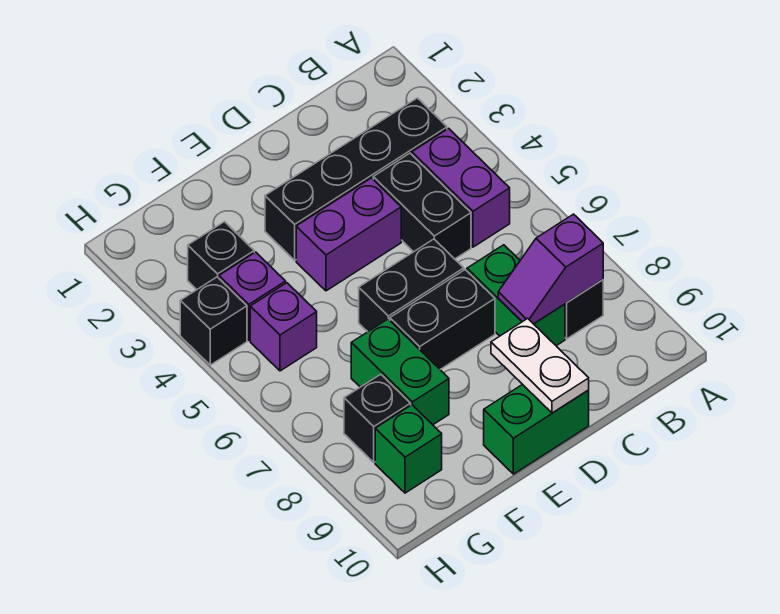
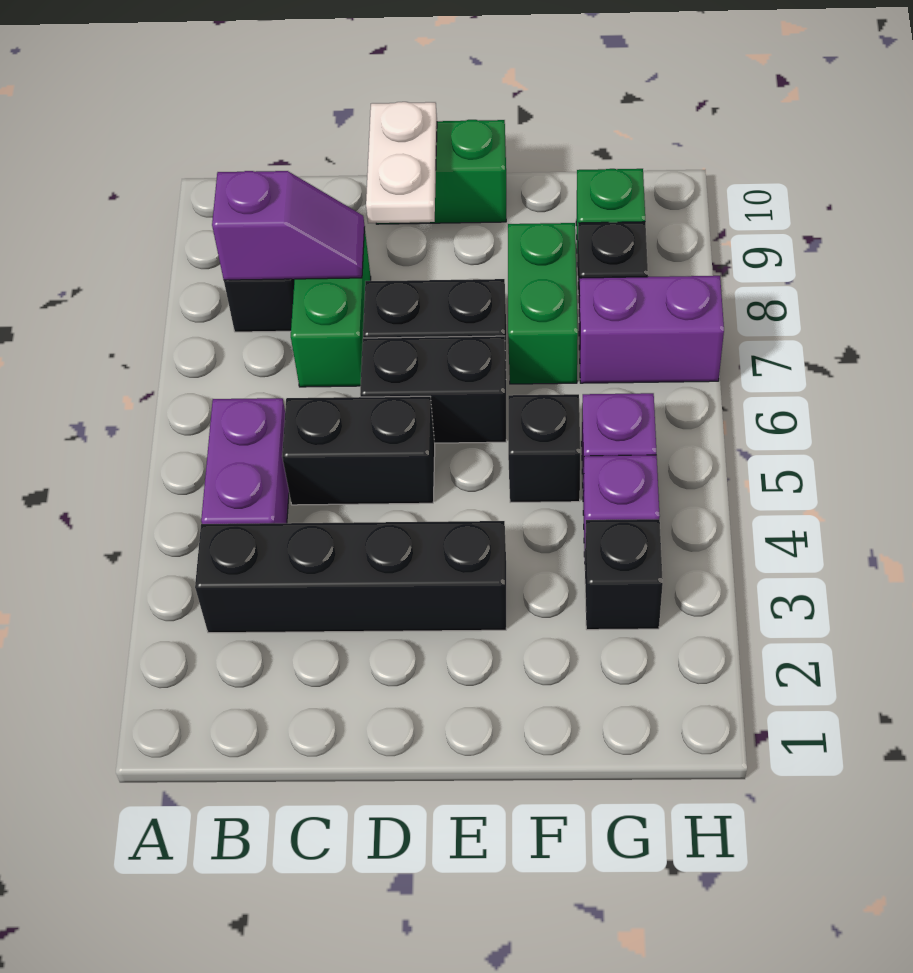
black brick C4:C5 level 1 -> black brick C5:D5 level 1
purple brick D4:E4 level 1 -> purple brick G7:H7 level 1
black brick H4 level 1 -> black brick F5 level 1

